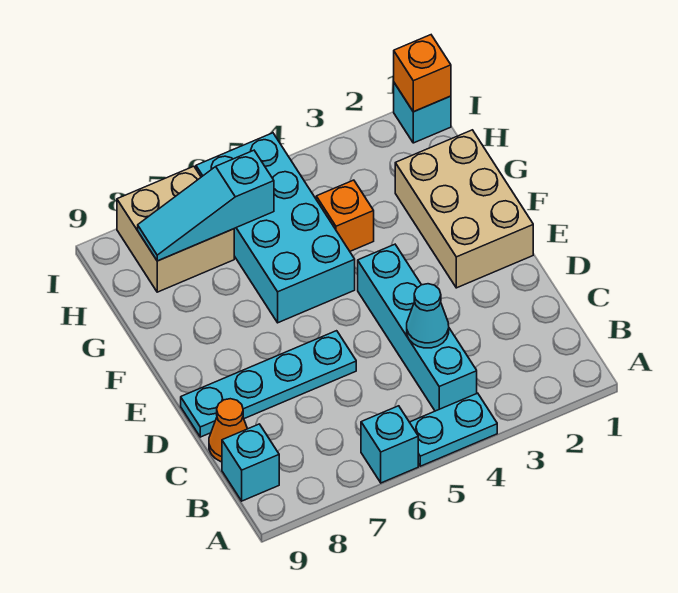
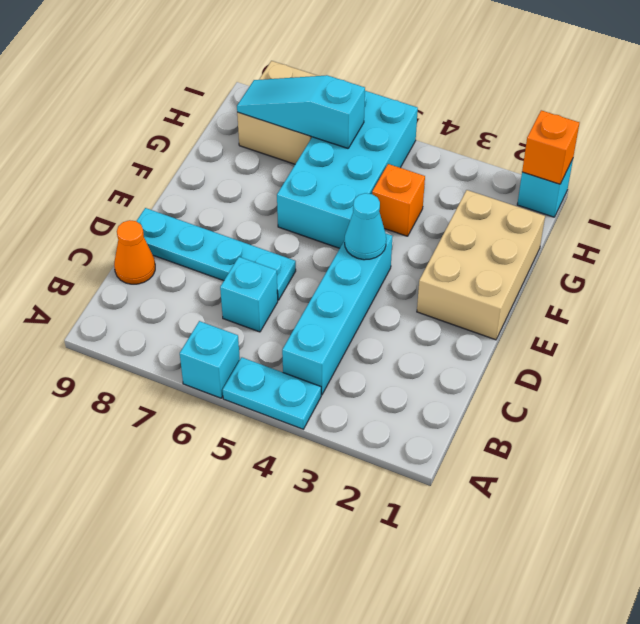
cyan brick B9 level 1 -> cyan brick C6 level 1
cyan cone C4 level 2 -> cyan cone E4 level 2

